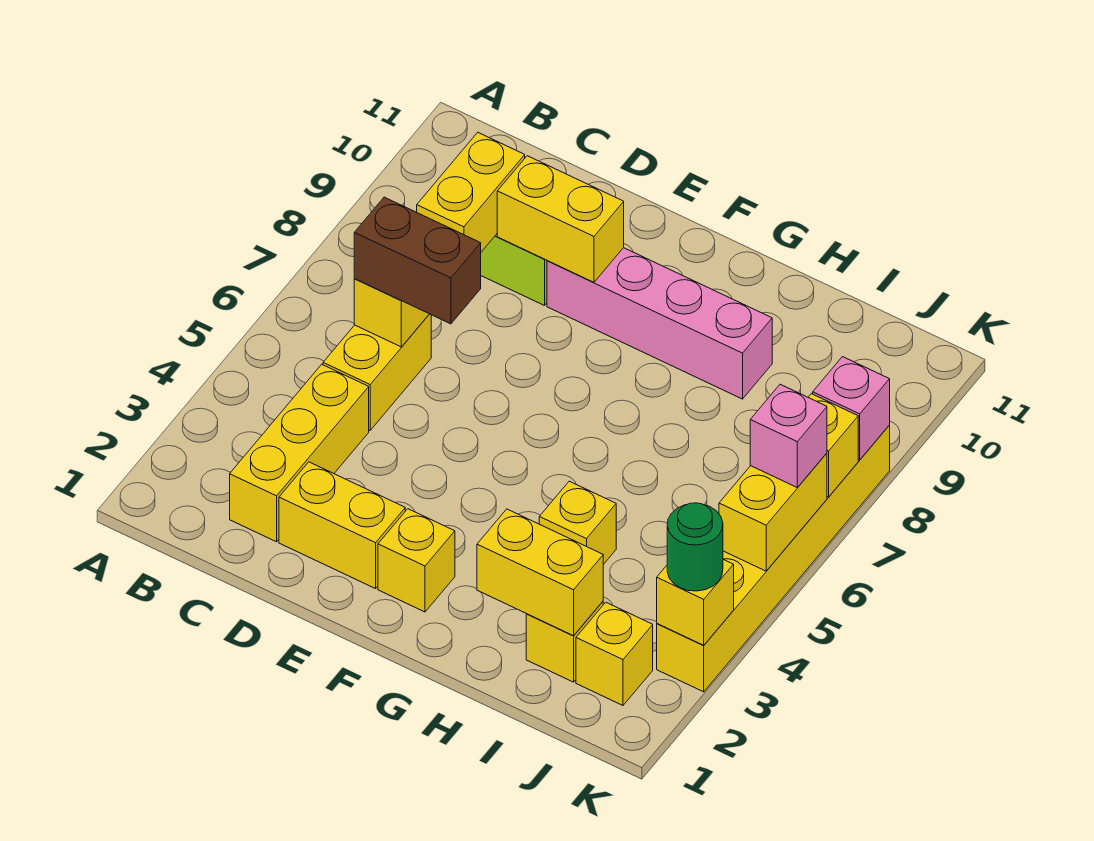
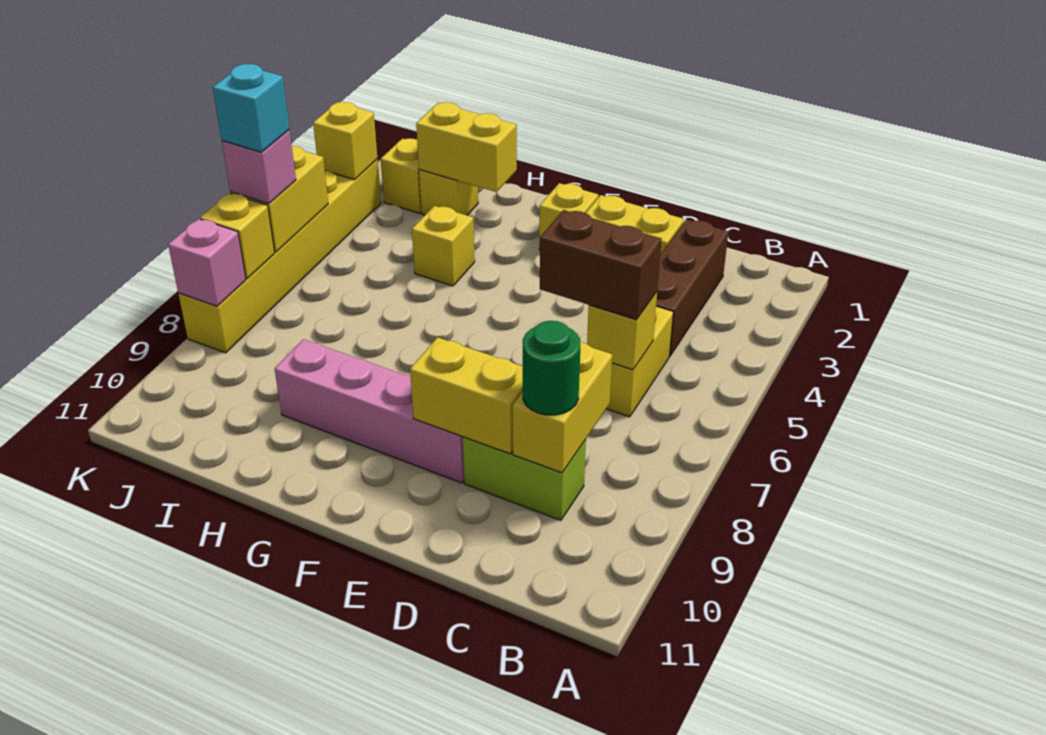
yellow brick C2:C4 level 1 -> brown brick C2:C4 level 1
green round brick K3 level 3 -> green round brick C9 level 3
none -> cyan brick K6 level 4

